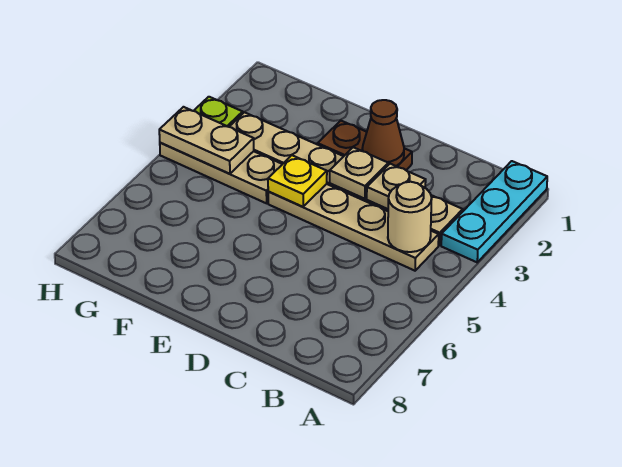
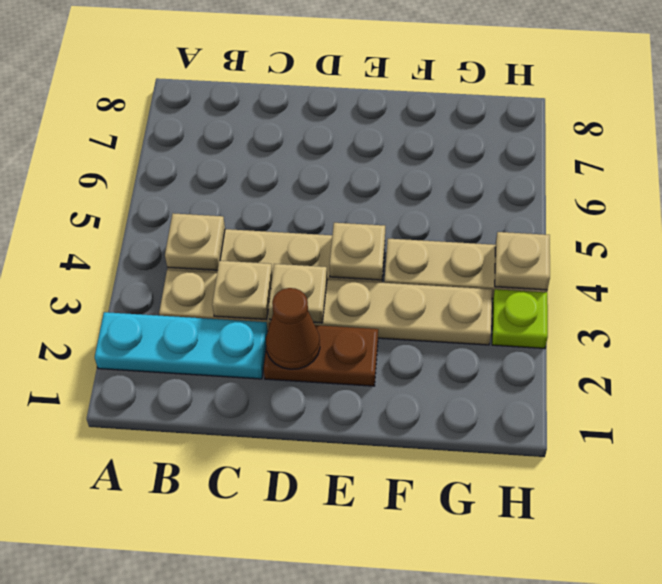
cyan plate A1:A3 level 1 -> cyan plate A2:C2 level 1
tan round brick B4 level 2 -> tan plate B4 level 2
yellow plate E4 level 2 -> tan plate E4 level 2
tan plate G4:H4 level 2 -> tan plate H4 level 2

